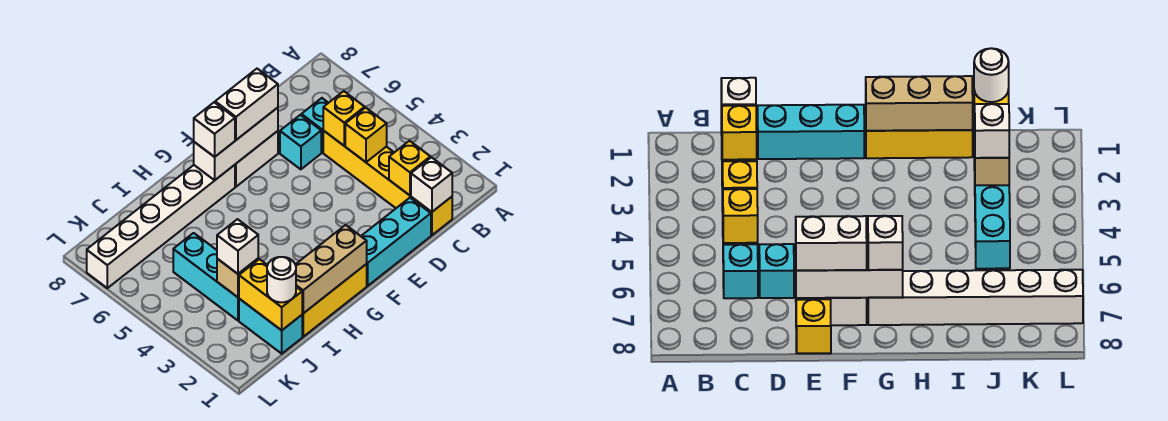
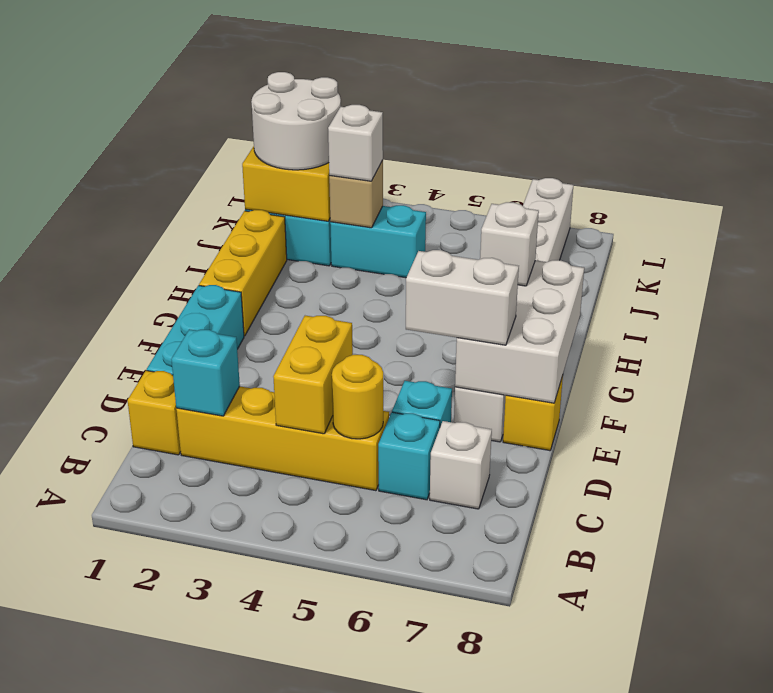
white brick C1 level 2 -> white brick C7 level 1
yellow brick C2 level 2 -> cyan brick C2 level 2
yellow brick C4 level 2 -> yellow brick C4:D4 level 2
yellow brick C5 level 2 -> yellow round brick C5 level 2
white brick E7:G7 level 2 -> white brick E7:G8 level 2
white brick E7:F7 level 3 -> white brick E6:E7 level 3
tan brick G1:I1 level 2 -> none
white round brick J1 level 3 -> white round brick J1:K2 level 3
cyan brick J3:J5 level 1 -> cyan brick J3:J4 level 1

